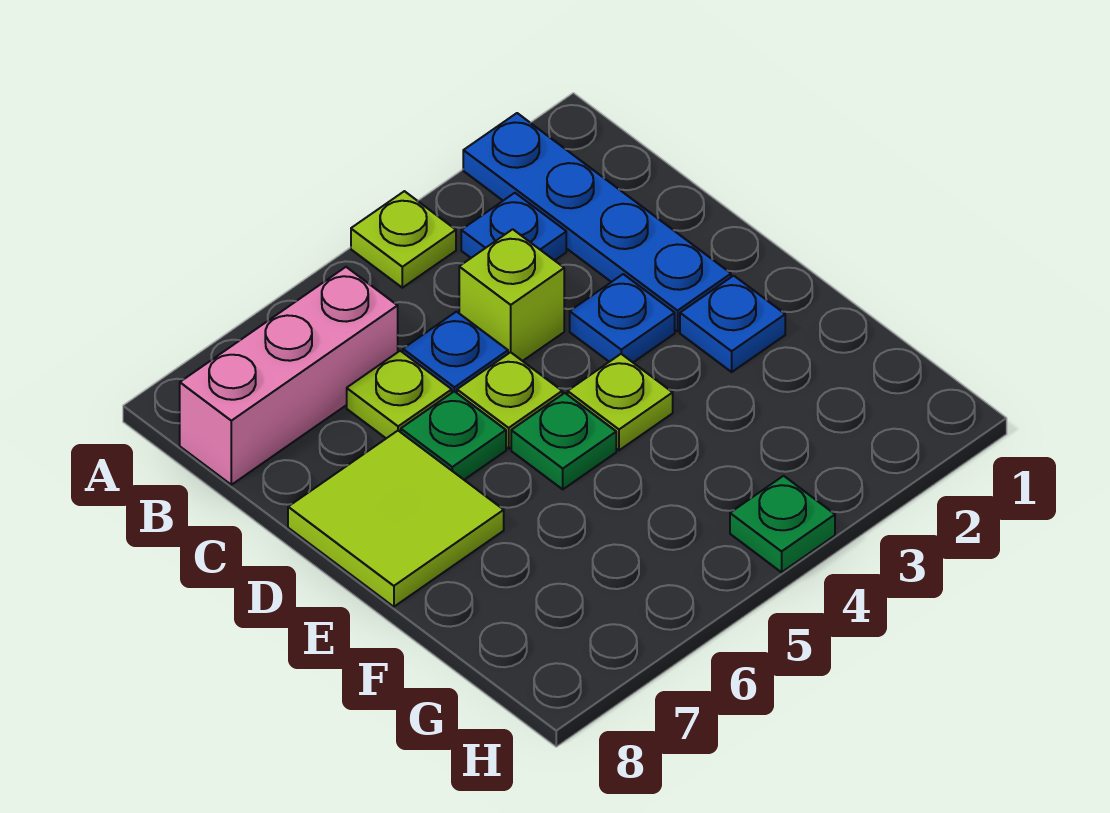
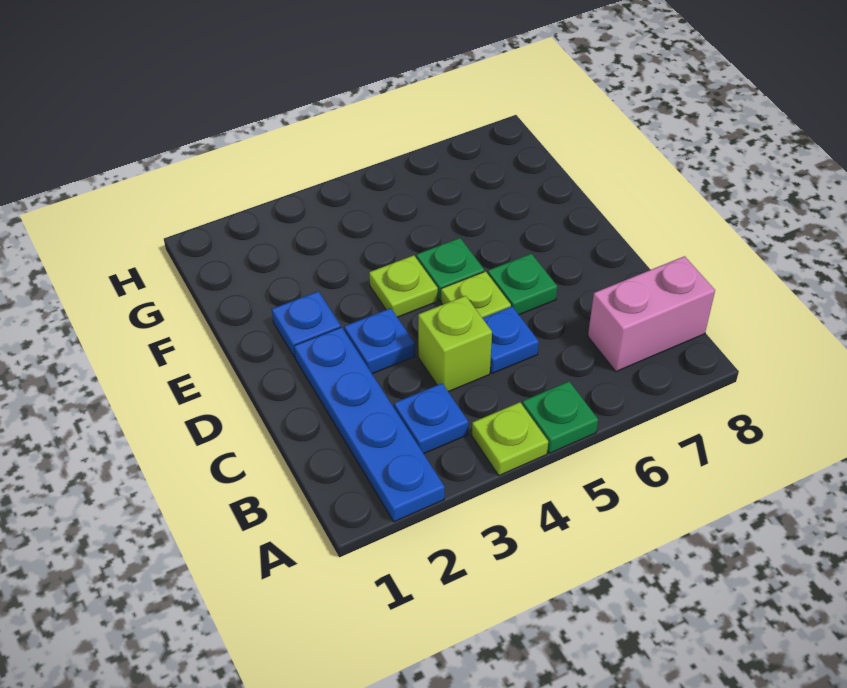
pink brick B6:B8 level 1 -> pink brick B7:B8 level 1
lime plate C6 level 1 -> none
lime tile D7:E8 level 1 -> none
green plate H4 level 1 -> green plate A5 level 1

